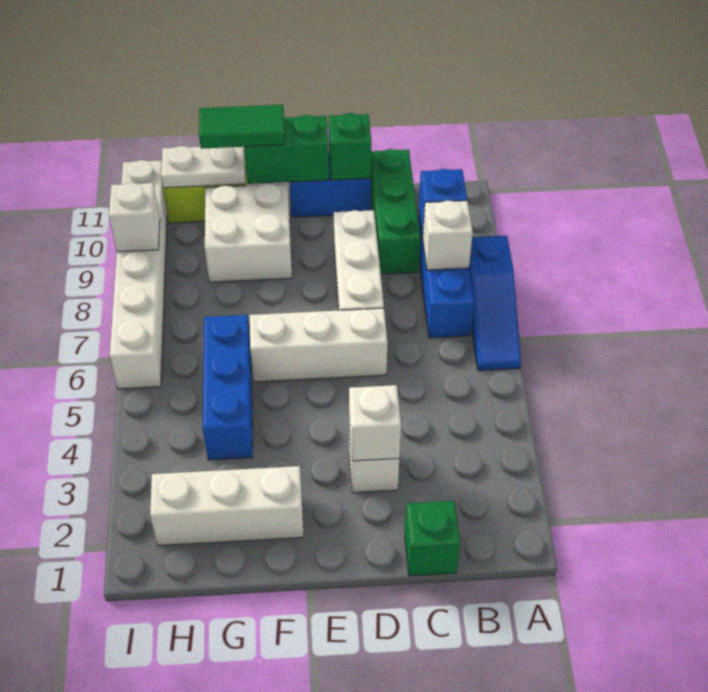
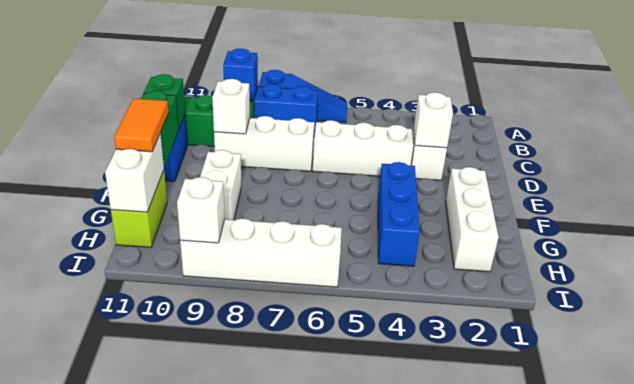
white brick B8 level 2 -> white brick D9 level 2
green brick C1 level 1 -> none
white brick D6:F6 level 1 -> white brick D4:D6 level 1
white brick F9:G10 level 1 -> white brick F9:G9 level 1
green tile F11:G11 level 3 -> orange tile F11:G11 level 3
blue brick G4:G6 level 1 -> blue brick F4:H4 level 1
white plate G11:H11 level 2 -> white brick G11:H11 level 2
white brick I6:I11 level 1 -> white brick I6:I9 level 1

